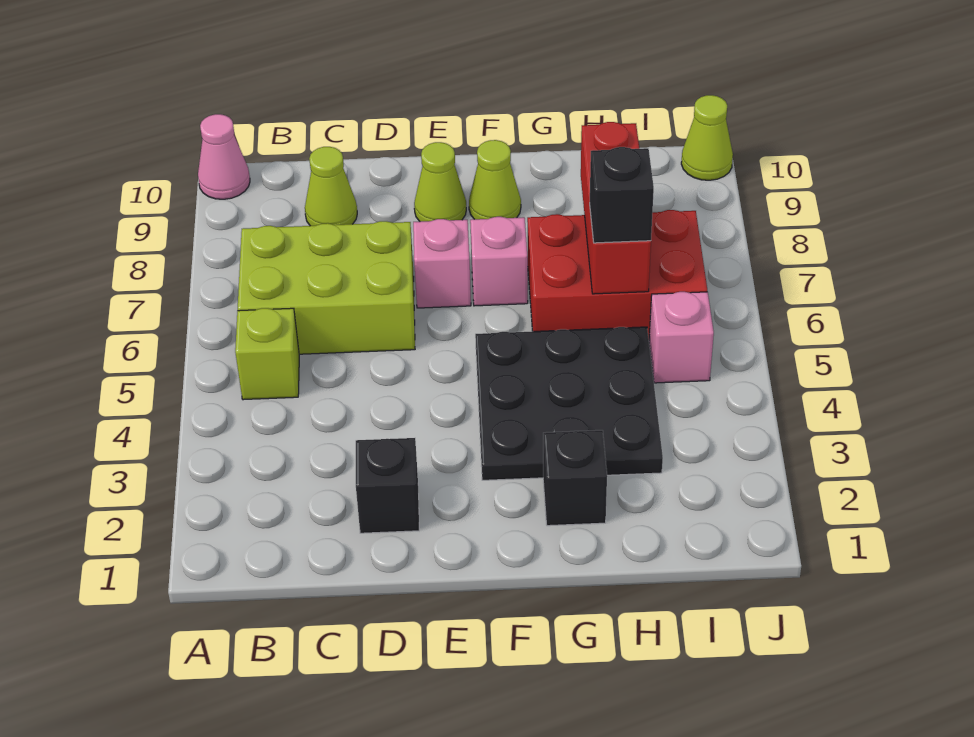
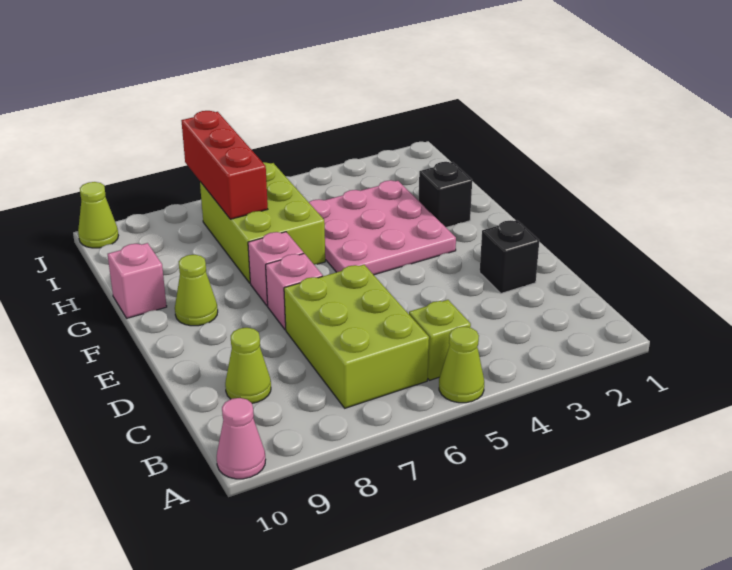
lime cone E9 level 1 -> lime cone A5 level 1
black plate F3:H5 level 1 -> pink plate F3:H5 level 1
red brick G6:I7 level 1 -> lime brick G6:I7 level 1
red brick H6:H8 level 2 -> red brick H7:J7 level 2
black brick H6 level 3 -> none
pink brick I5 level 1 -> pink brick G10 level 1

